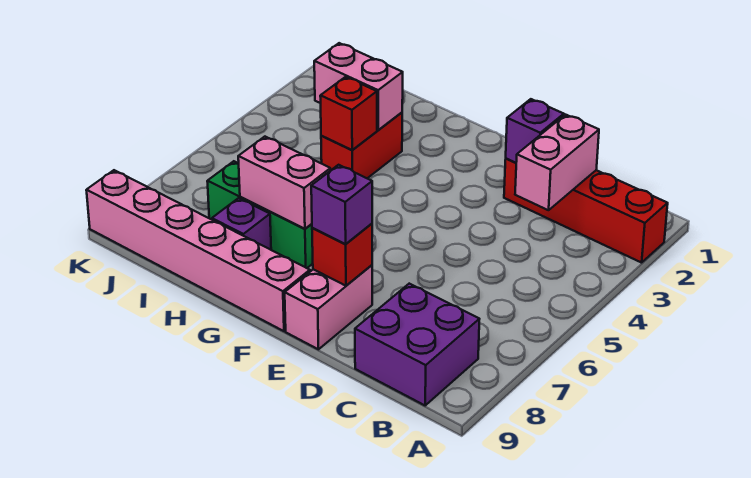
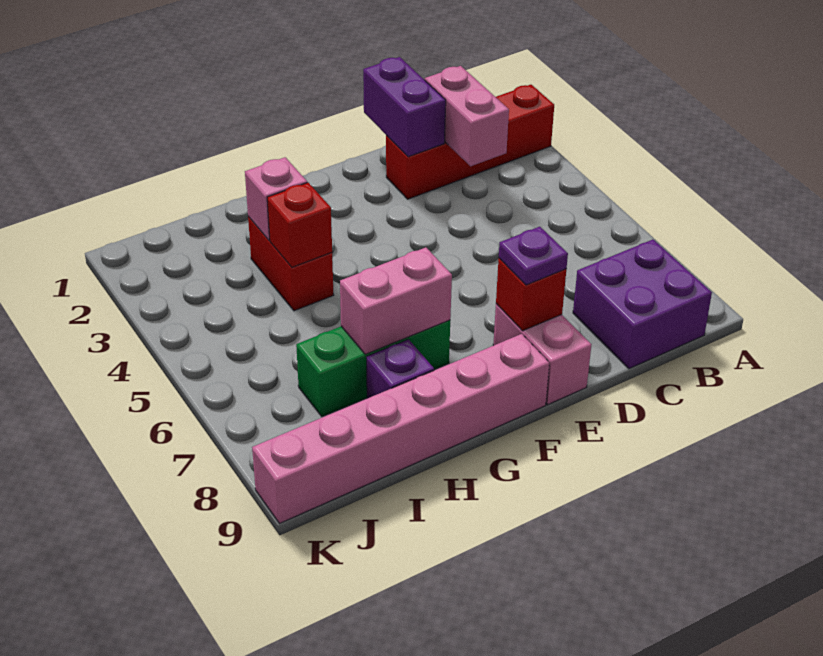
purple brick D2 level 2 -> purple brick D1:D2 level 2
purple brick E8 level 3 -> purple plate E8 level 3
pink brick H3:I3 level 2 -> pink brick H3 level 2

